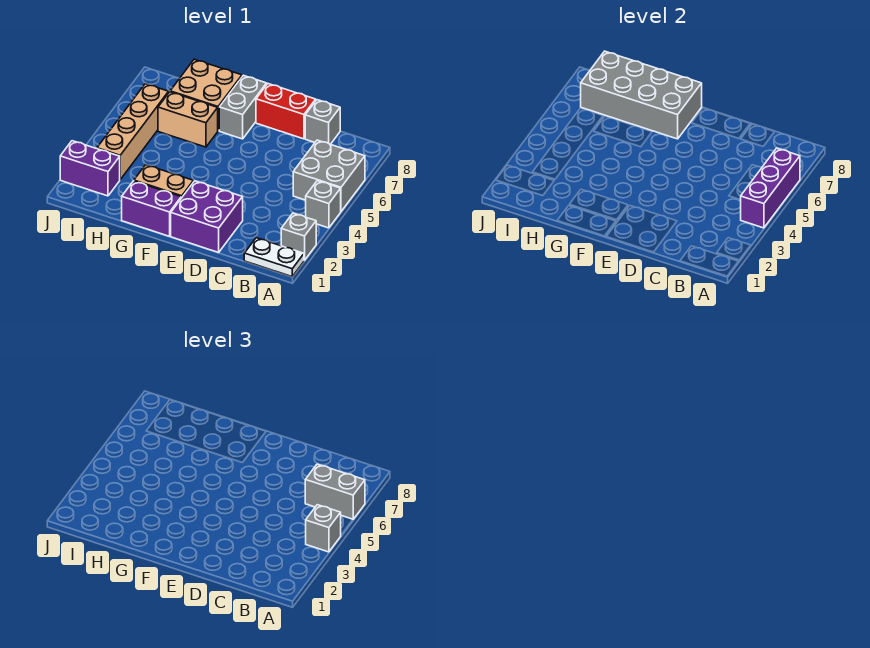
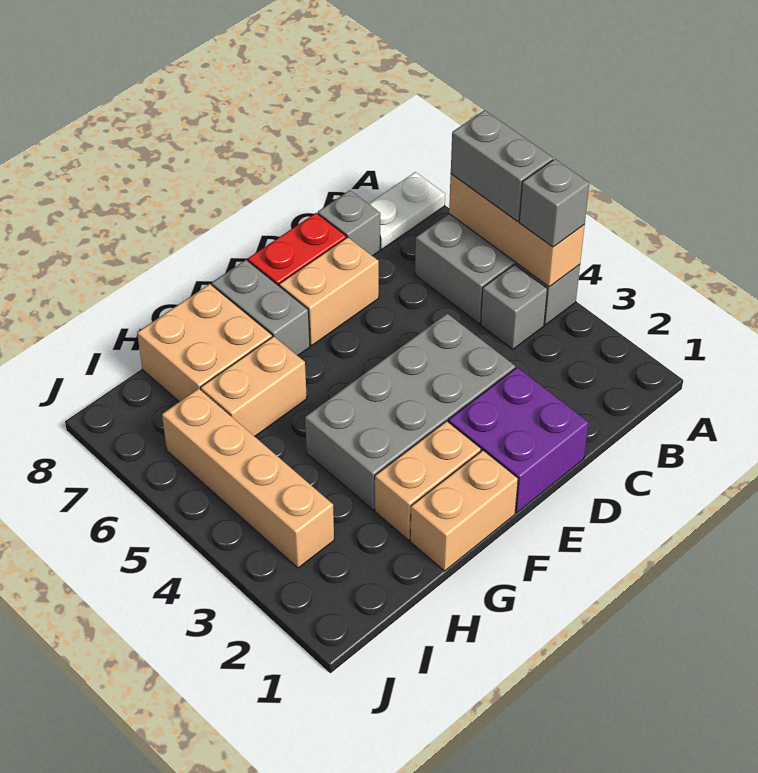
white plate A1:B1 level 1 -> white plate A8:B8 level 1
grey brick A2 level 1 -> grey brick B4 level 1
purple brick A4:A6 level 2 -> tan brick A4:A6 level 2
grey brick A6:B6 level 3 -> grey brick A5:A6 level 3
none -> tan brick D7:E7 level 1
purple brick F1:G1 level 1 -> tan brick F1:G1 level 1
grey brick F7:I8 level 2 -> grey brick D3:G4 level 1
purple brick I2:J2 level 1 -> none

